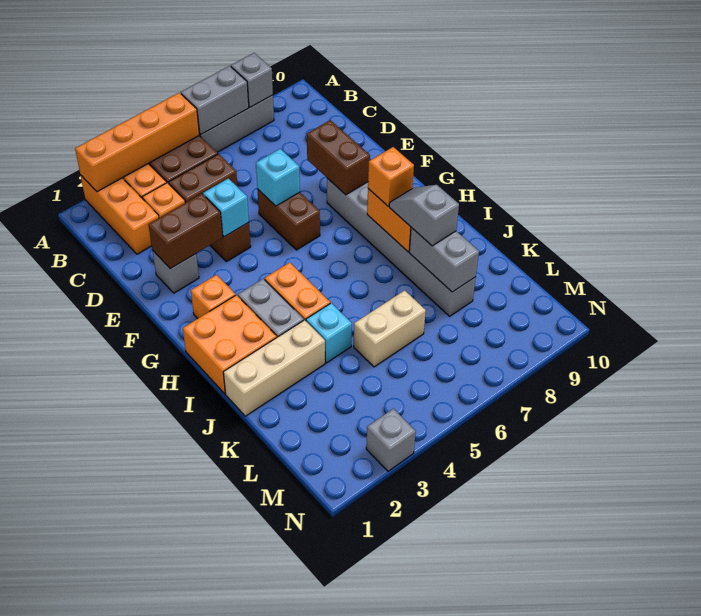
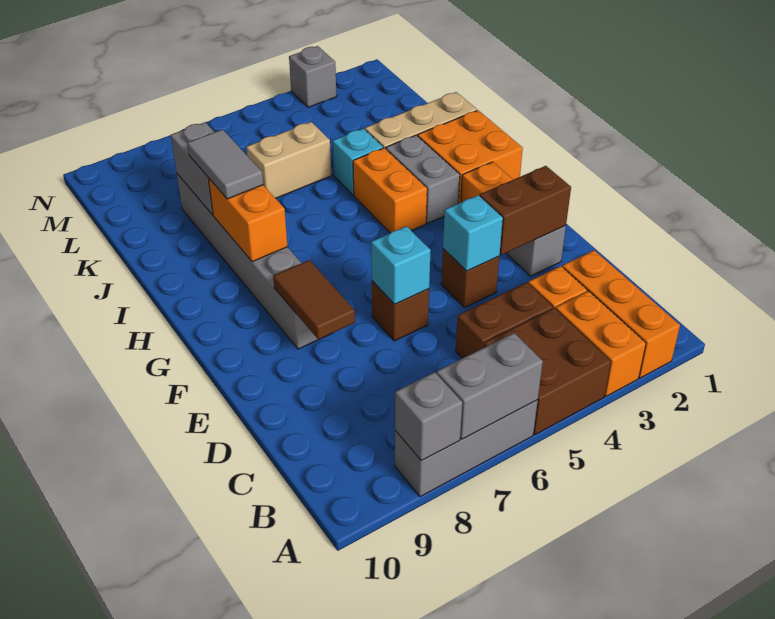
orange brick A2:A5 level 2 -> none
brown brick E6:F6 level 1 -> brown brick E6 level 1
brown brick E8:F8 level 2 -> brown tile E8:F8 level 2
orange brick H8 level 3 -> none
grey slope I8:J8 level 3 top J -> grey tile I8:J8 level 3

